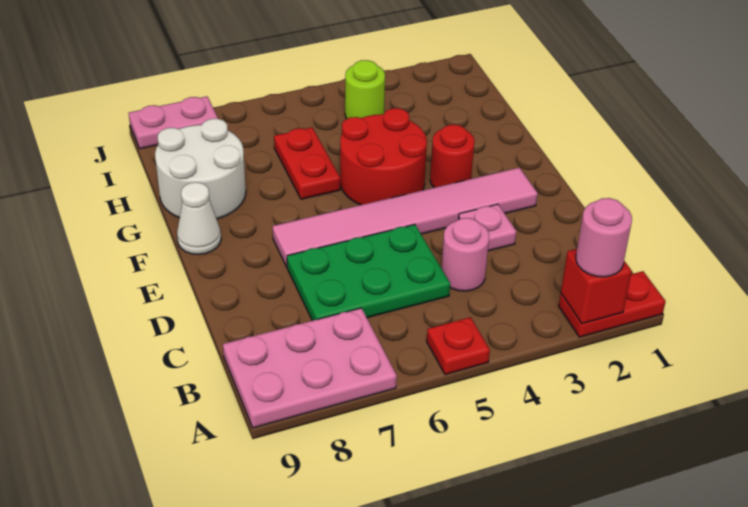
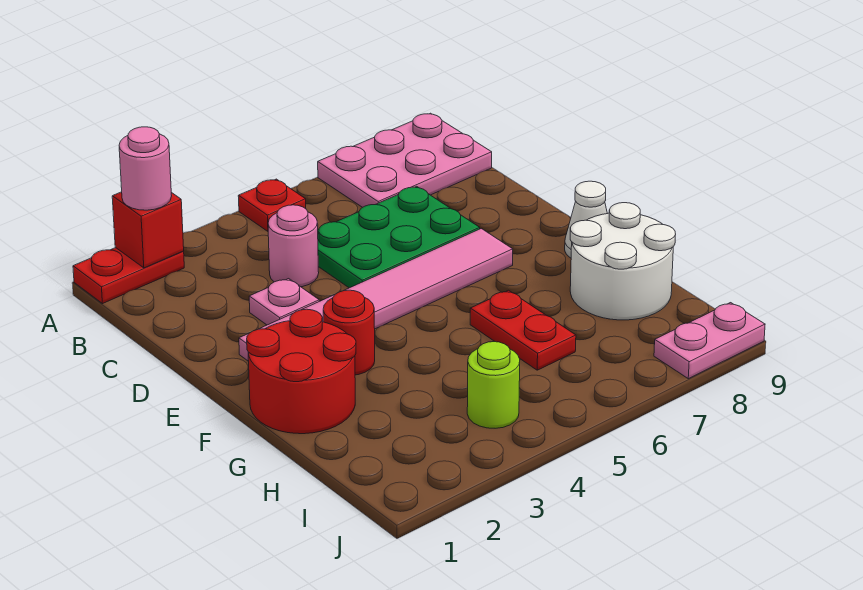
red round brick F4:G5 level 1 -> red round brick F1:G2 level 1

